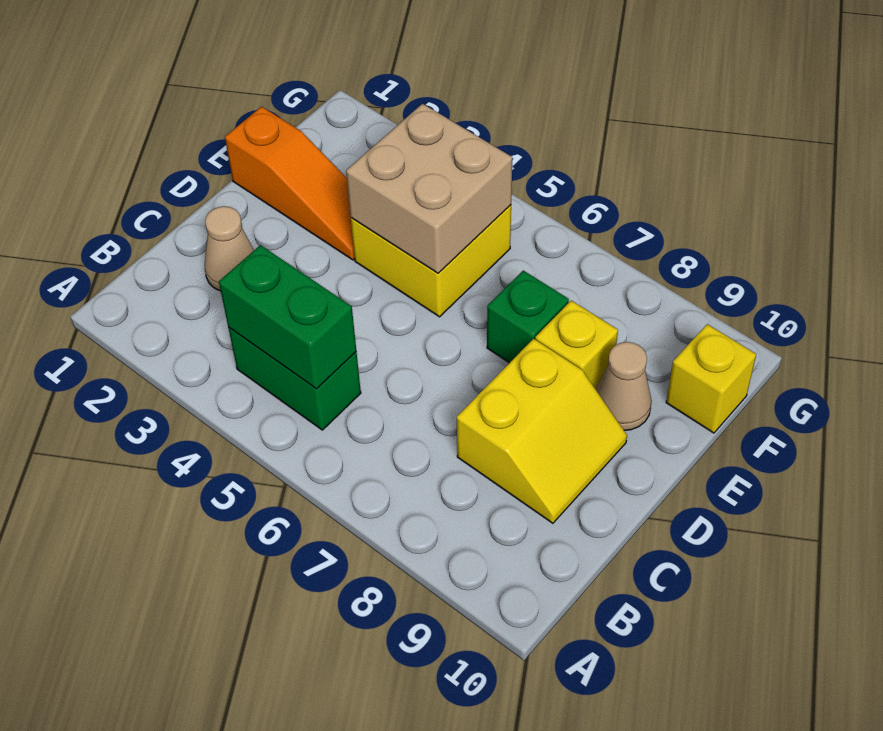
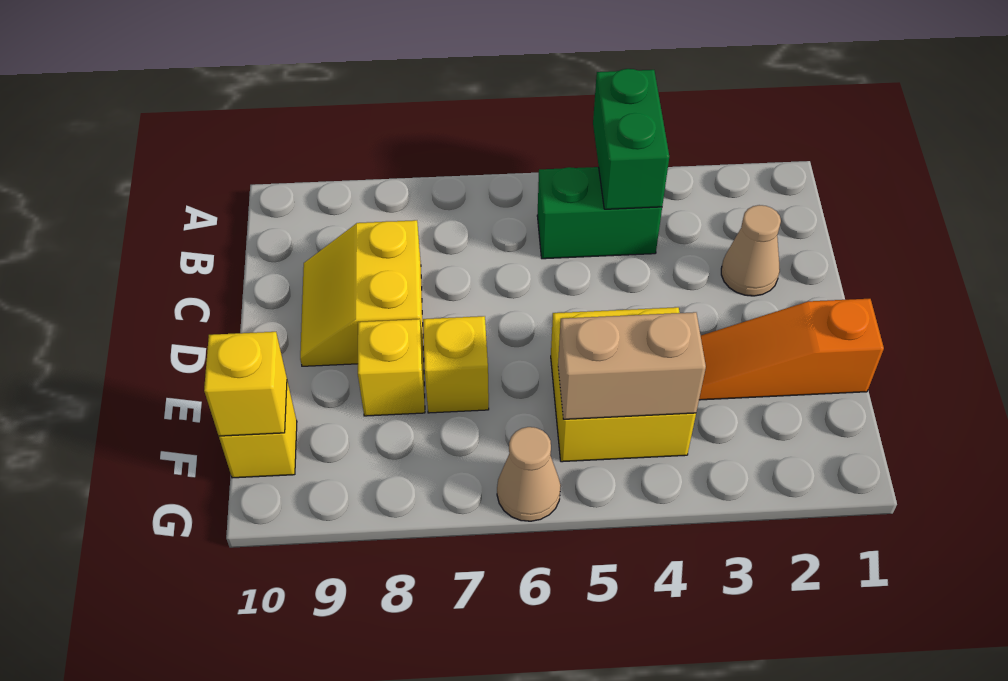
green brick B4:B5 level 2 -> green brick A4:B4 level 2
tan brick E4:F5 level 2 -> tan brick F4:F5 level 2
green brick E7 level 1 -> yellow brick E7 level 1
tan cone E9 level 1 -> tan cone G6 level 1
none -> yellow brick F10 level 2

